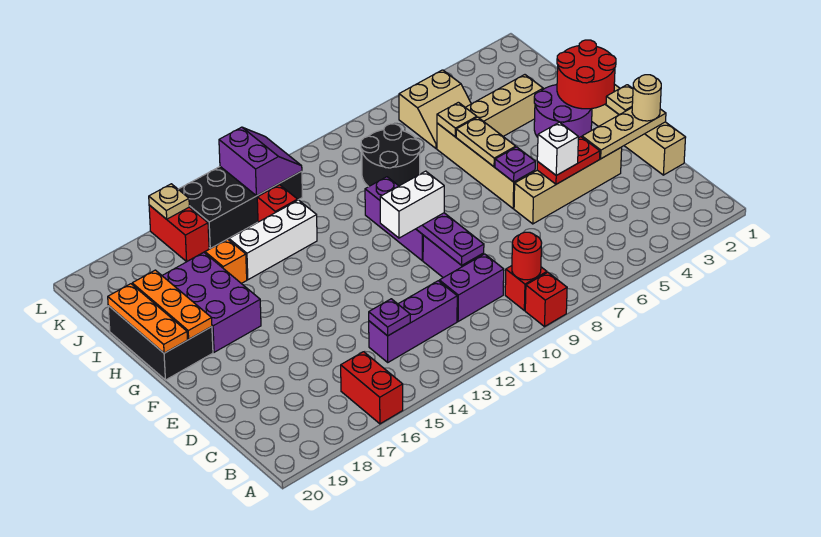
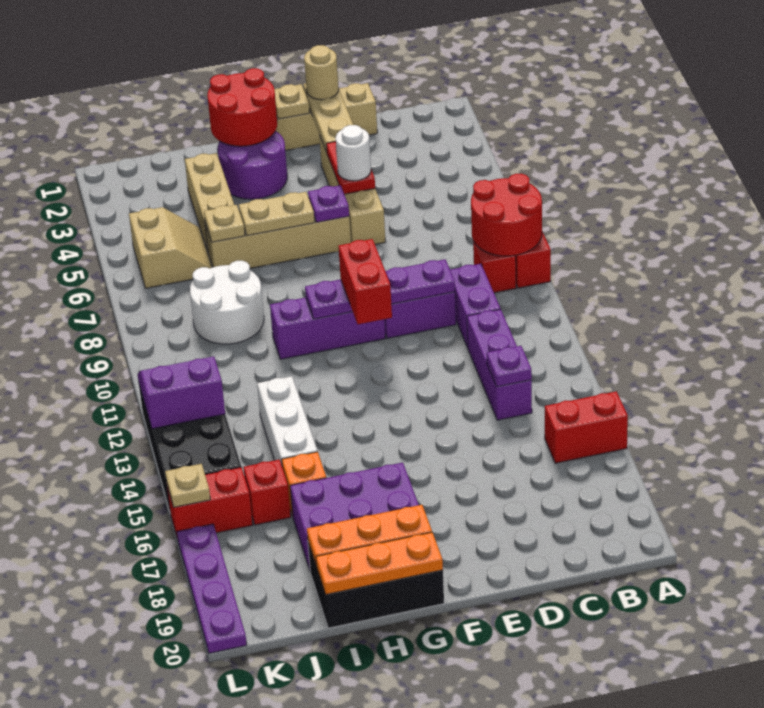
red round brick B9 level 2 -> red round brick A8:B9 level 2
white brick E5 level 3 -> white round brick E5 level 3
white brick F10:F11 level 3 -> red brick F10:F11 level 3
black round brick I8:J9 level 1 -> white round brick I8:J9 level 1
red brick J13 level 1 -> red brick J16 level 1
none -> purple plate L17:L20 level 1

